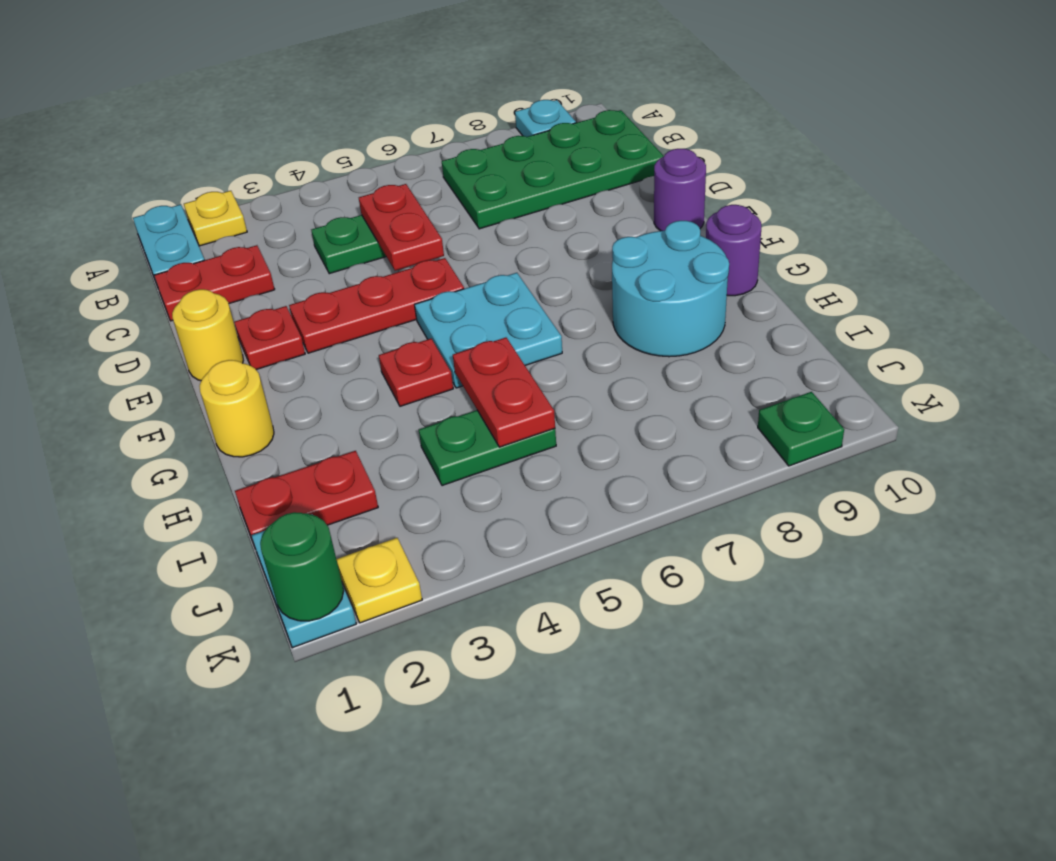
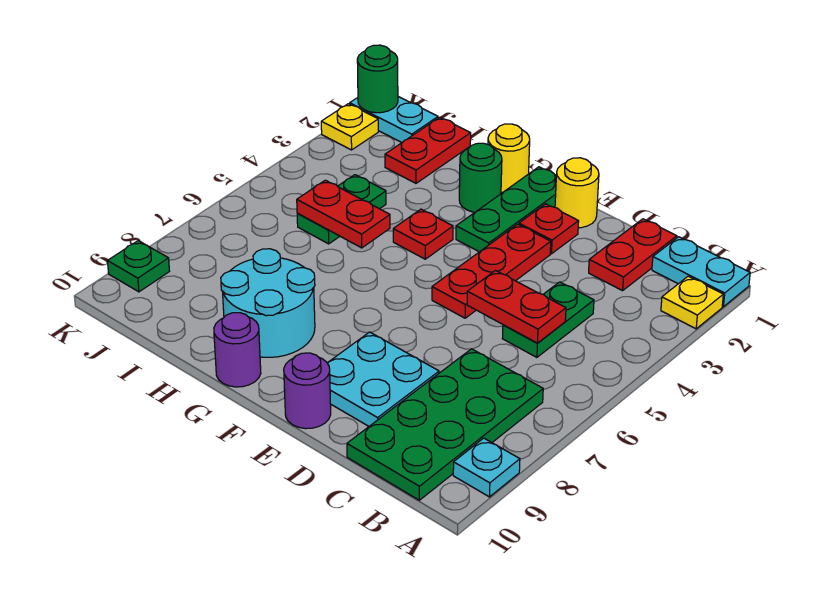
none -> green plate F1:F3 level 1
cyan plate F5:G6 level 1 -> cyan plate D8:E9 level 1
none -> green round brick G2 level 1

